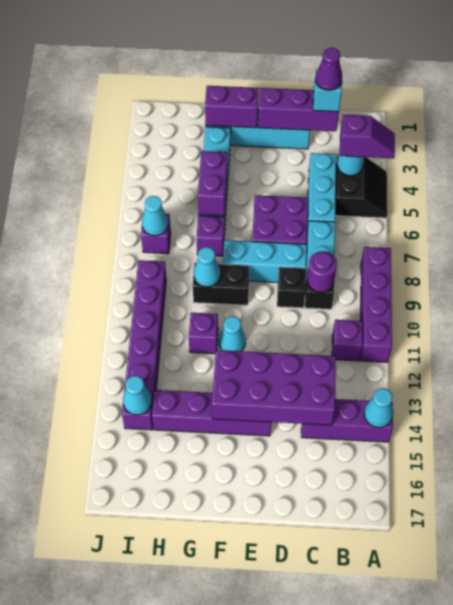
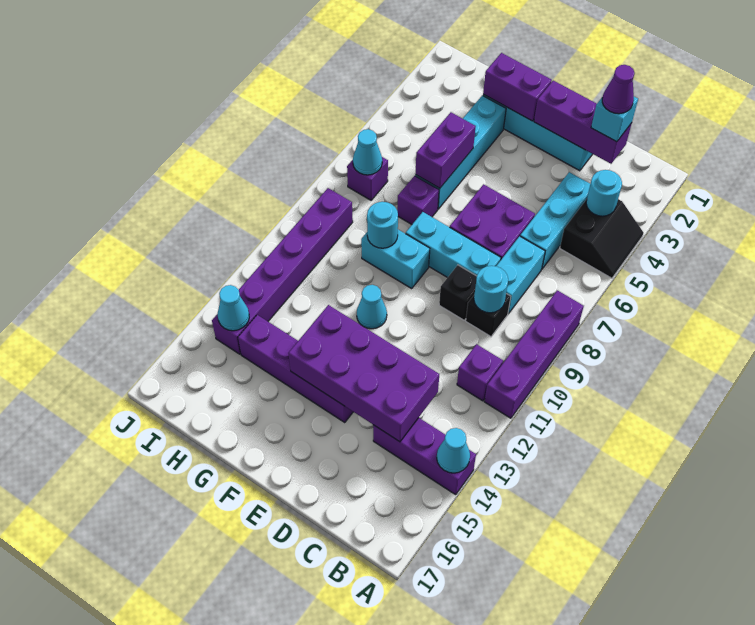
purple slope A4:B4 level 3 top B -> none
purple round brick C9 level 2 -> cyan round brick C9 level 2
black brick F9:G9 level 1 -> cyan brick F9:G9 level 1
cyan cone G9 level 2 -> cyan round brick G9 level 2
purple brick G11 level 1 -> none

